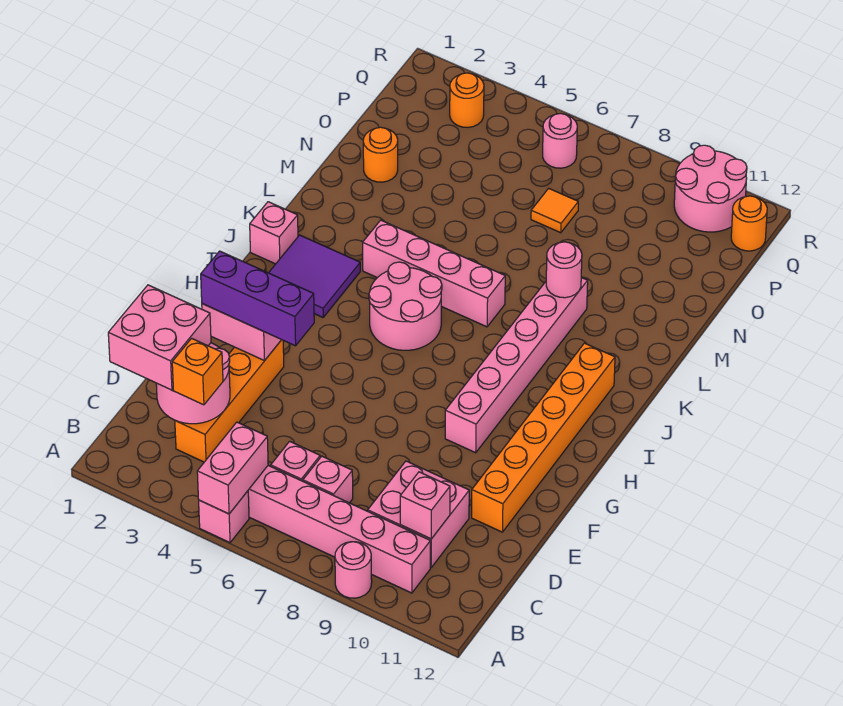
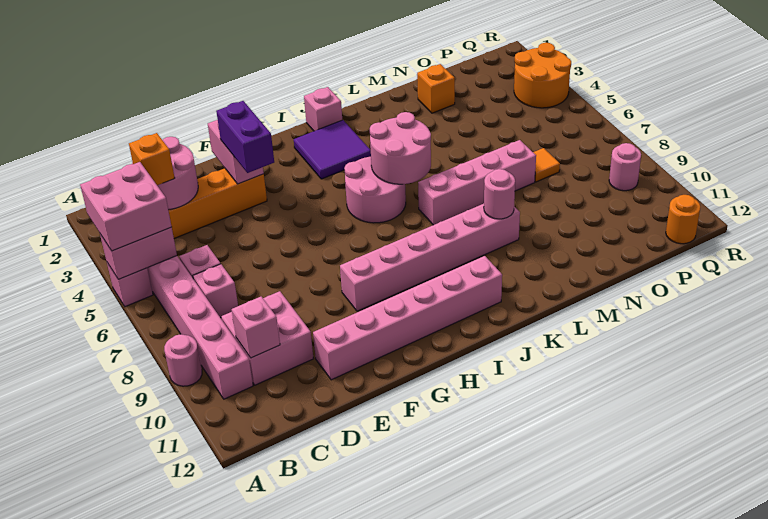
pink brick C1:D2 level 3 -> pink brick A4:B5 level 3
orange brick E11:J11 level 1 -> pink brick E11:J11 level 1
purple brick F2:F4 level 3 -> purple brick F3:F4 level 3
pink brick K4:K7 level 1 -> pink brick K7:N7 level 1
orange round brick N2 level 1 -> orange brick N2 level 1
orange round brick Q3 level 1 -> orange round brick Q3:R4 level 1
pink round brick Q6 level 1 -> pink round brick Q9 level 1
pink round brick Q10:R11 level 1 -> pink round brick J5:K6 level 2

